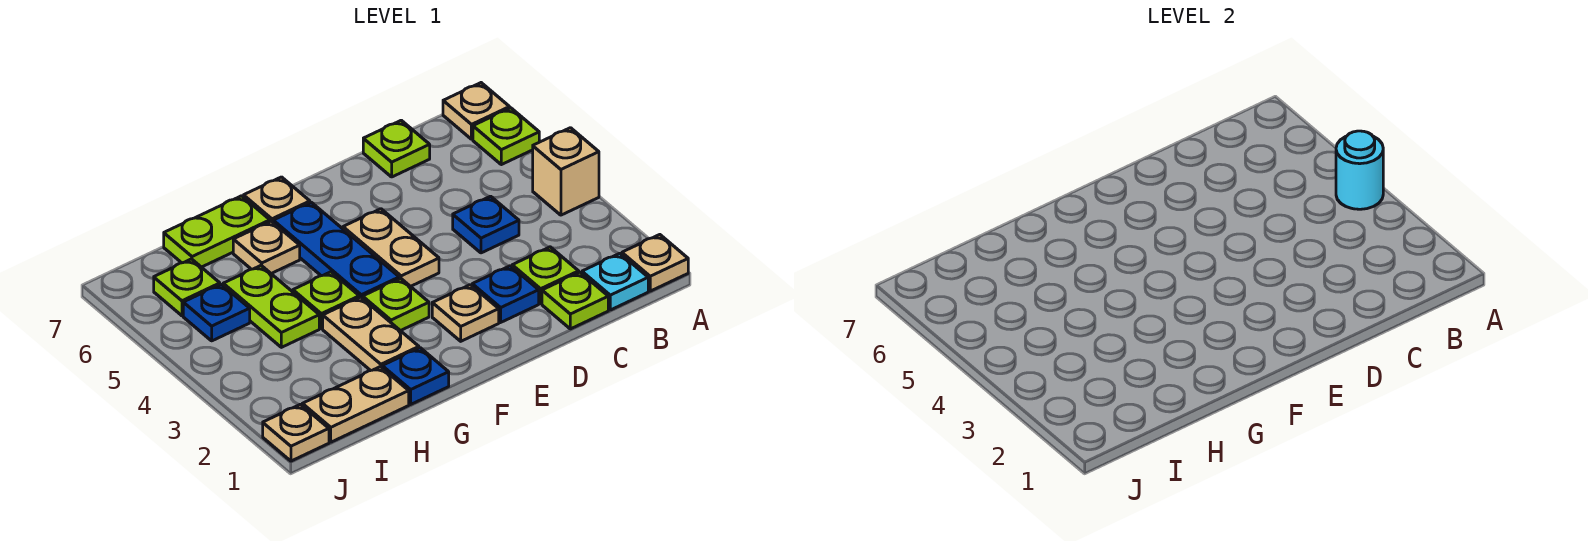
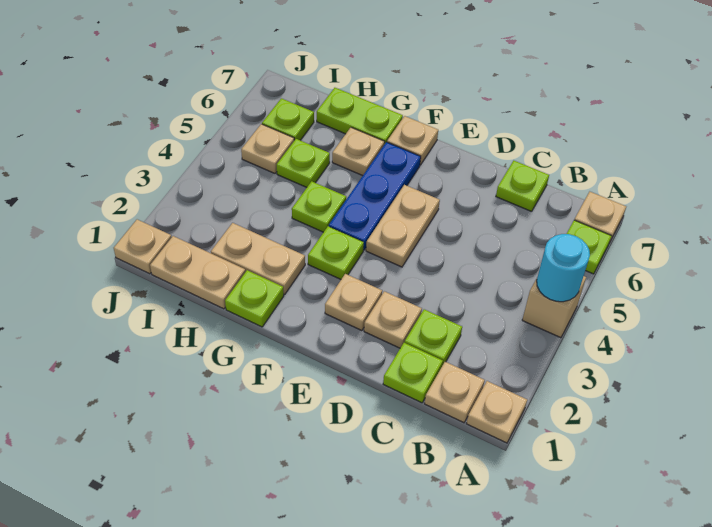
cyan plate B1 level 1 -> tan plate B1 level 1
blue plate C4 level 1 -> none
blue plate D2 level 1 -> tan plate D2 level 1
blue plate G1 level 1 -> lime plate G1 level 1
tan plate G2:G3 level 1 -> tan plate G2:H2 level 1
lime plate H4:H5 level 1 -> lime plate H5 level 1
blue plate I5 level 1 -> tan plate I5 level 1

